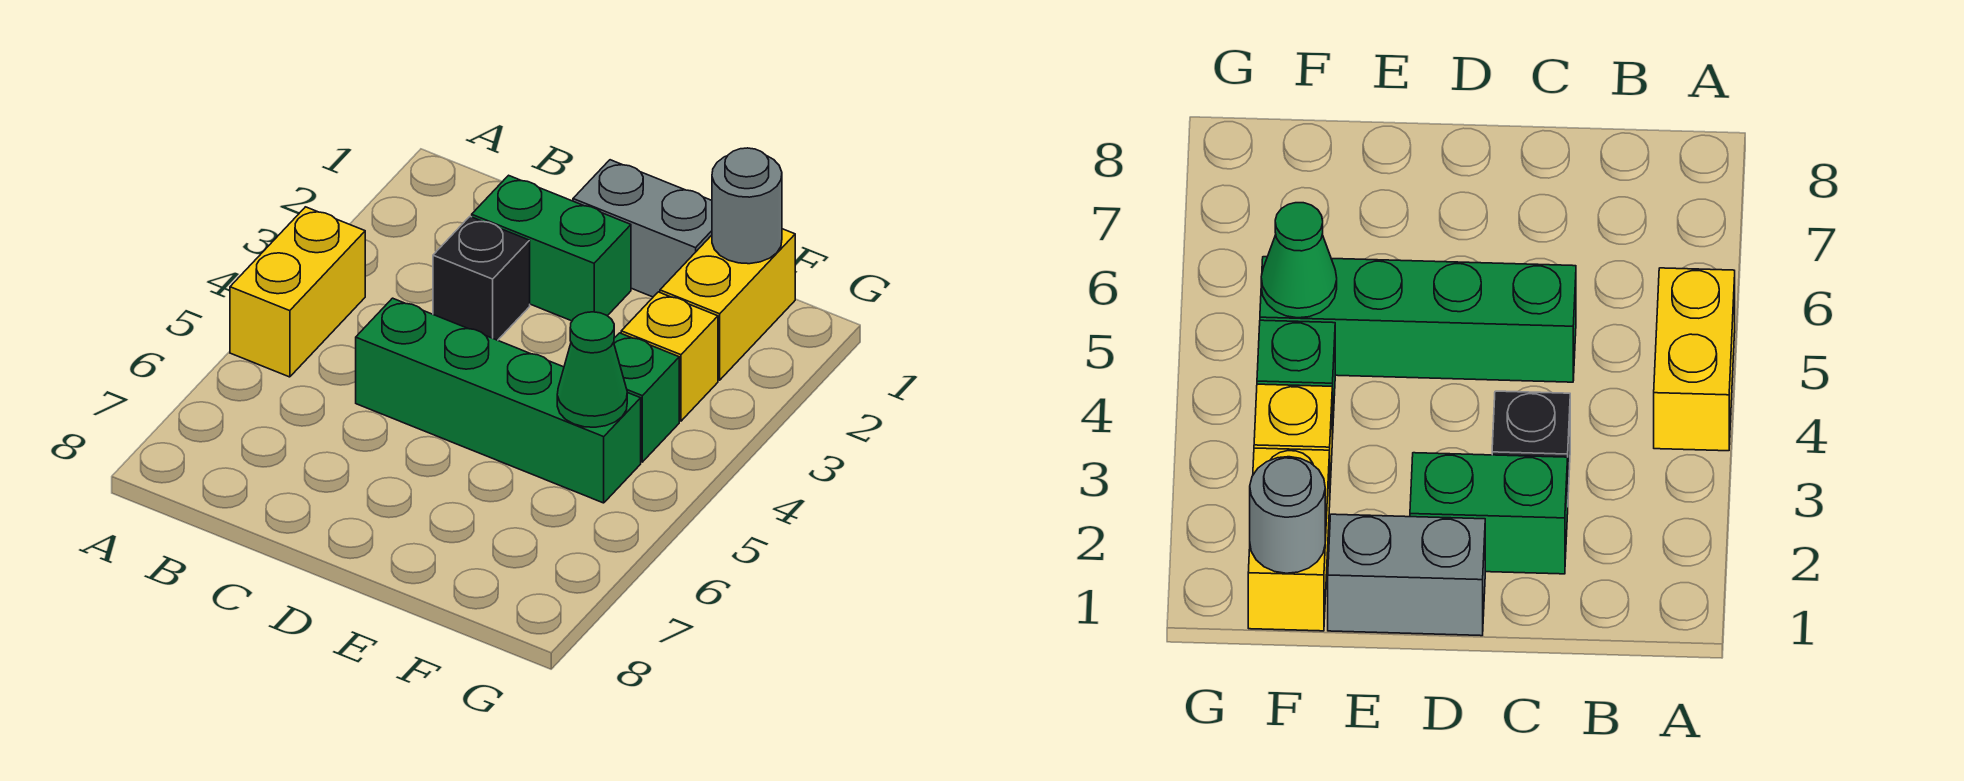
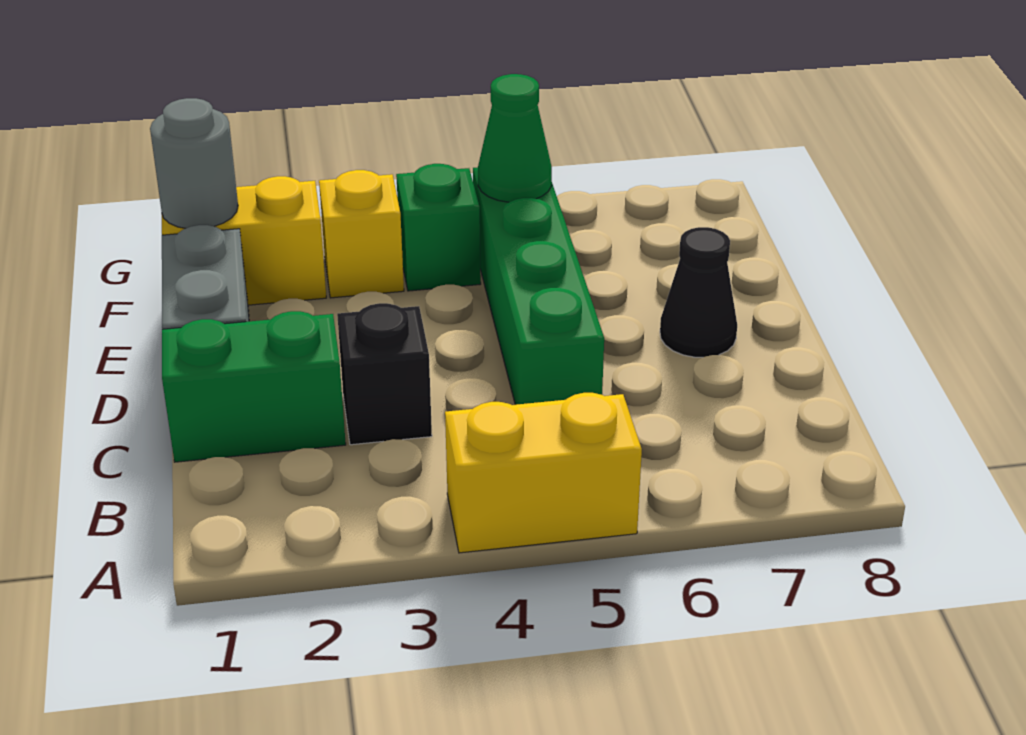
green brick C2:D2 level 1 -> green brick C1:C2 level 1
none -> black cone D7 level 1

